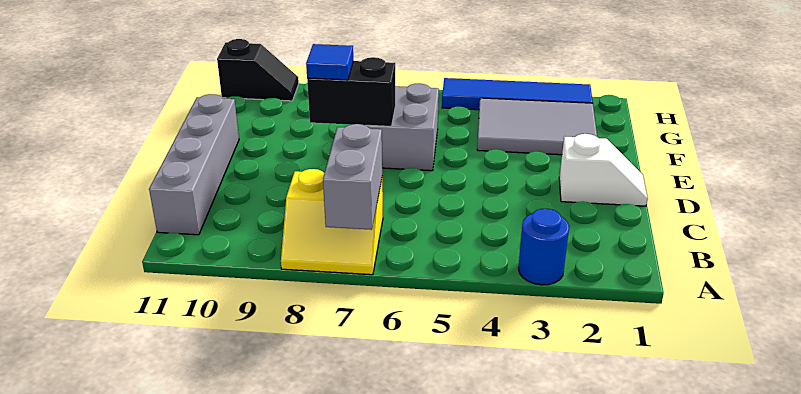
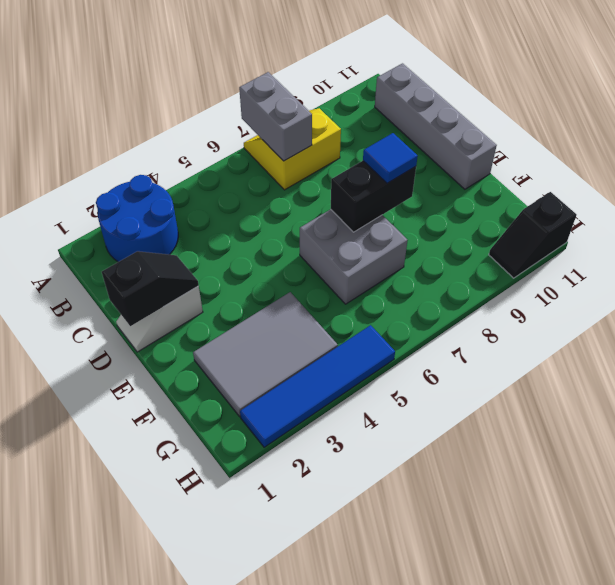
blue round brick A3 level 1 -> blue round brick A2:B3 level 1
none -> black slope D1:D2 level 2 top 1

